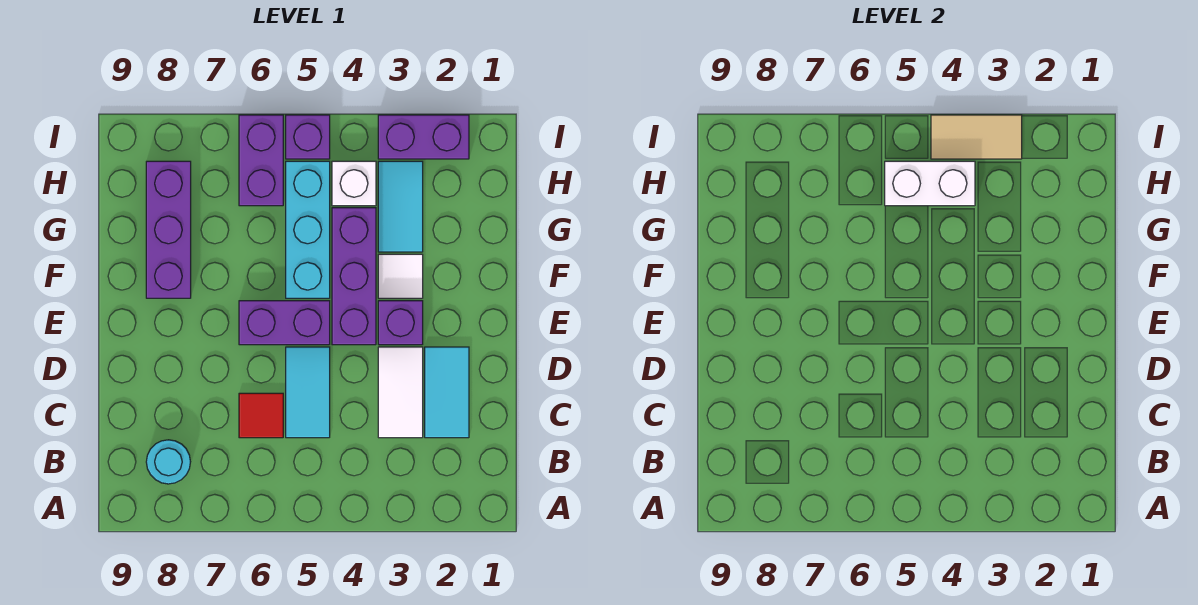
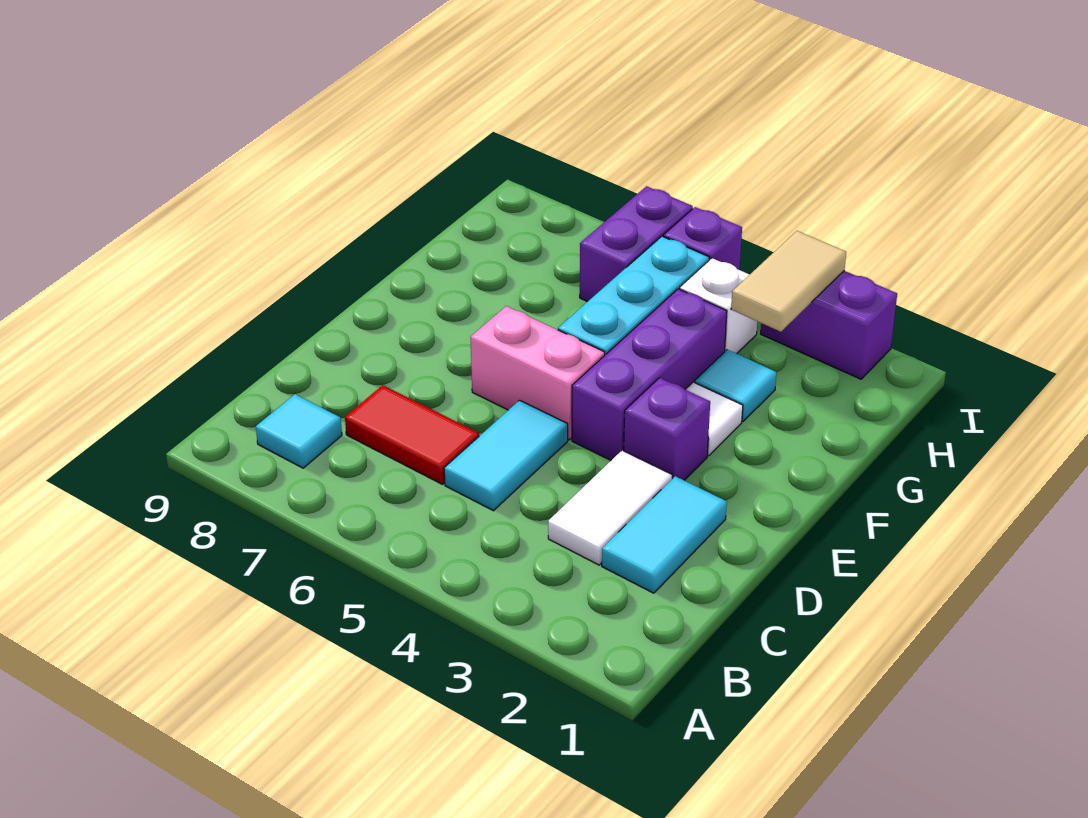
cyan round brick B8 level 1 -> cyan tile B8 level 1
red tile C6 level 1 -> red tile C6:C7 level 1
purple brick E5:E6 level 1 -> pink brick E5:E6 level 1
purple brick F8:H8 level 1 -> none
cyan tile G3:H3 level 1 -> cyan tile G3 level 1
white brick H4:H5 level 2 -> none
tan tile I3:I4 level 2 -> tan tile H3:I3 level 2

